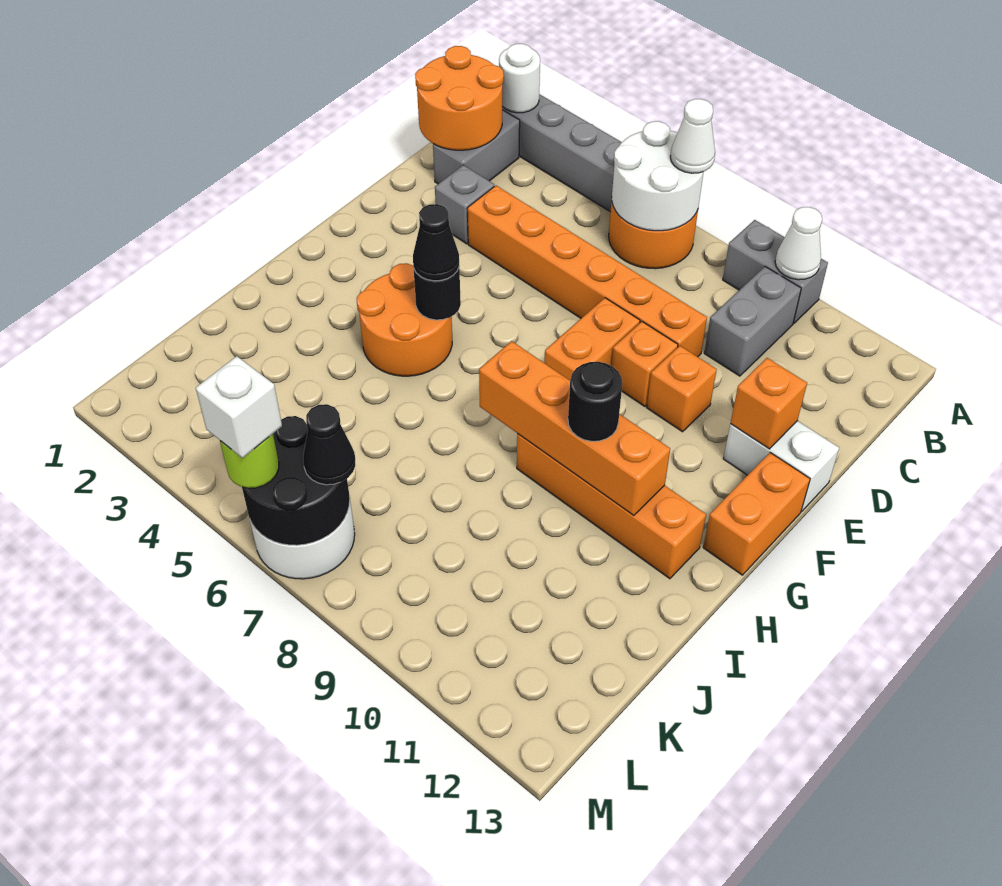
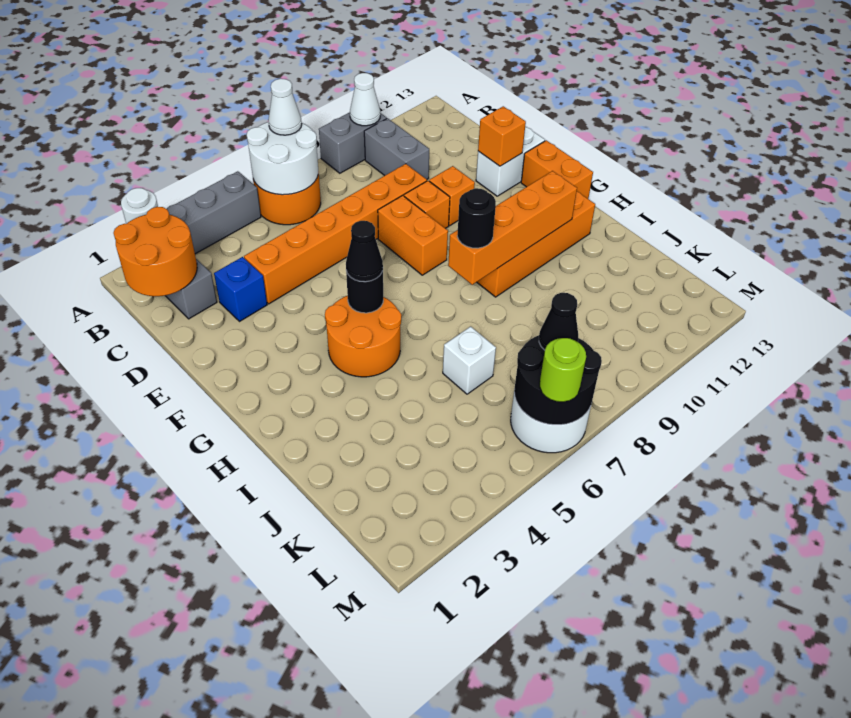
grey brick D3 level 1 -> blue brick D3 level 1
black round brick H10 level 3 -> black round brick H8 level 3
white brick M6 level 4 -> white brick J6 level 1

